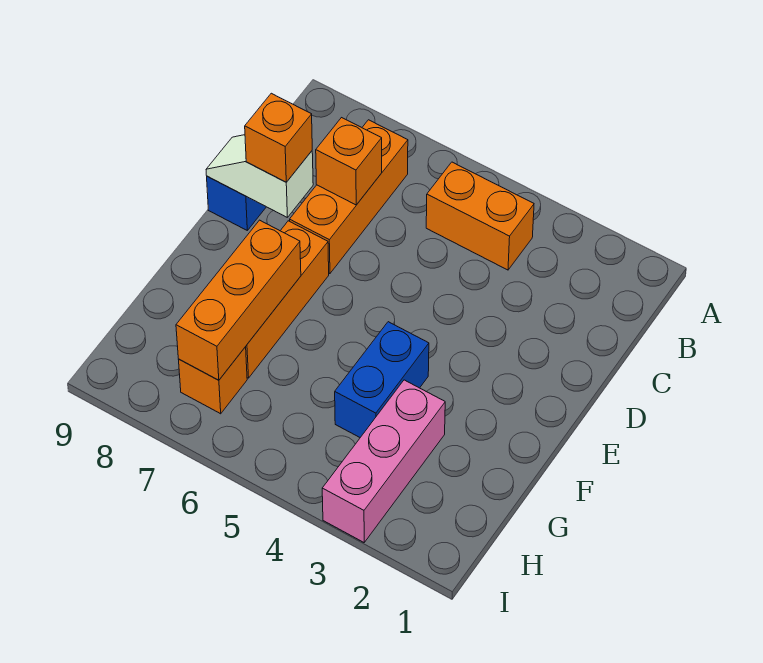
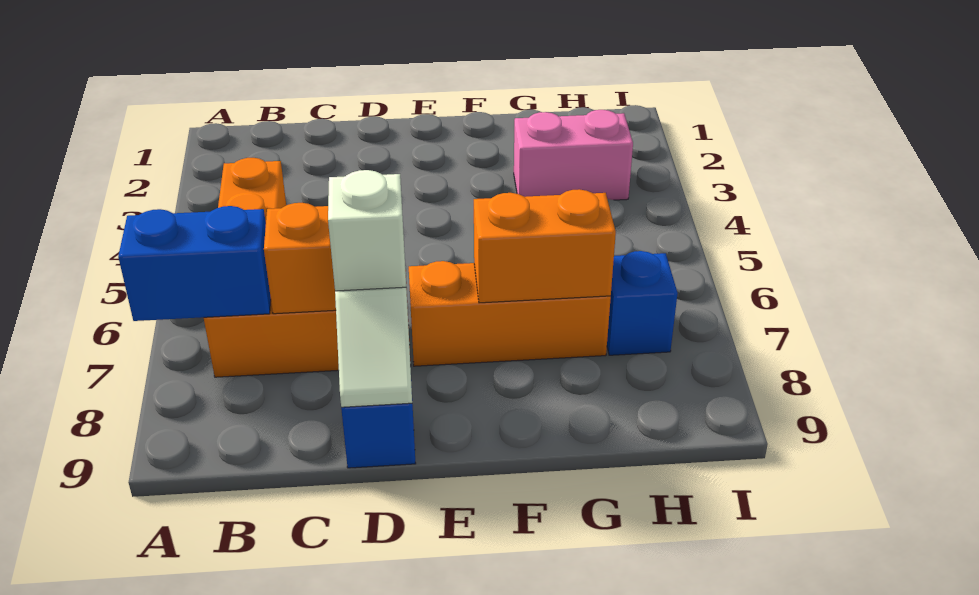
orange brick D8 level 3 -> white brick D8 level 3
blue brick F4:G4 level 1 -> blue brick A7:B7 level 2
orange brick F7:H7 level 2 -> orange brick F7:G7 level 2
pink brick G3:I3 level 1 -> pink brick G3:H3 level 1
orange brick H7 level 1 -> blue brick H7 level 1

